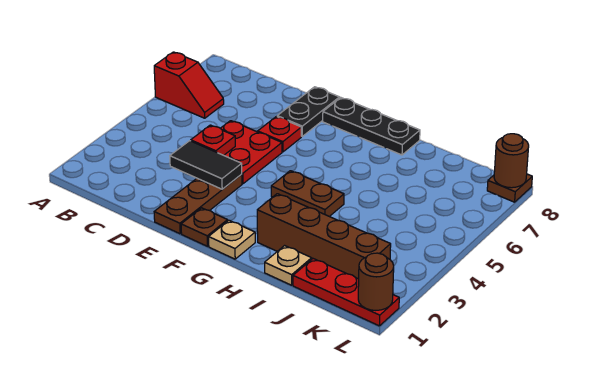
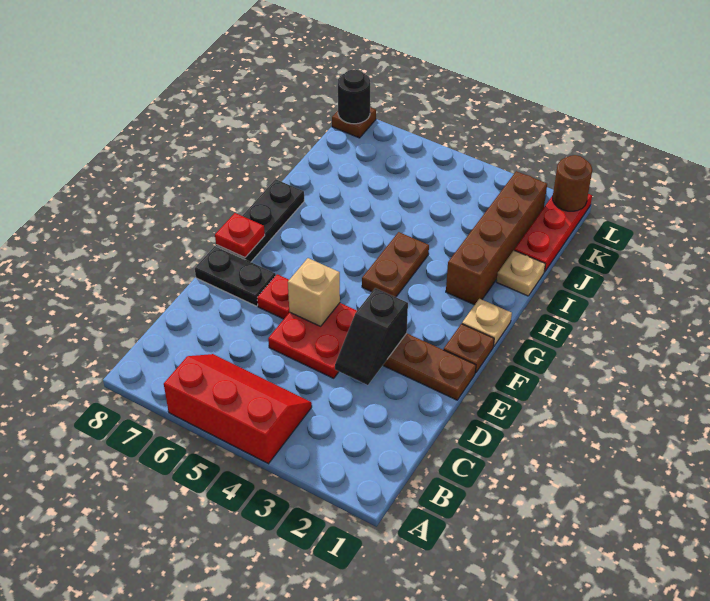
red slope A6:B6 level 1 top A -> red slope A4:B6 level 1 top A
black tile D3:E3 level 2 -> black slope D3:E3 level 2 top E
red plate D4 level 2 -> red plate F8 level 2
none -> tan brick E5 level 2
brown round brick L8 level 2 -> black round brick L8 level 2

